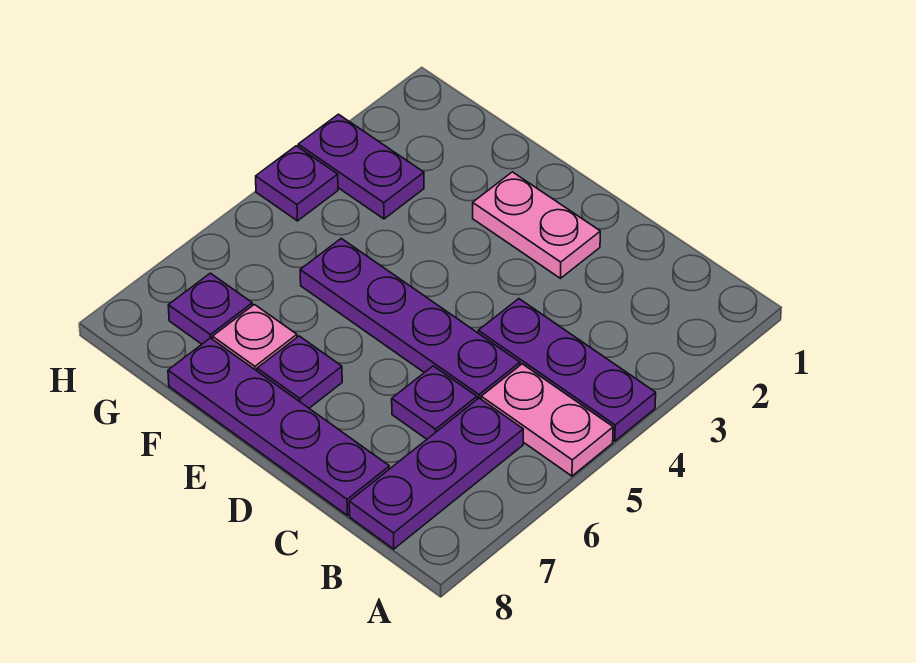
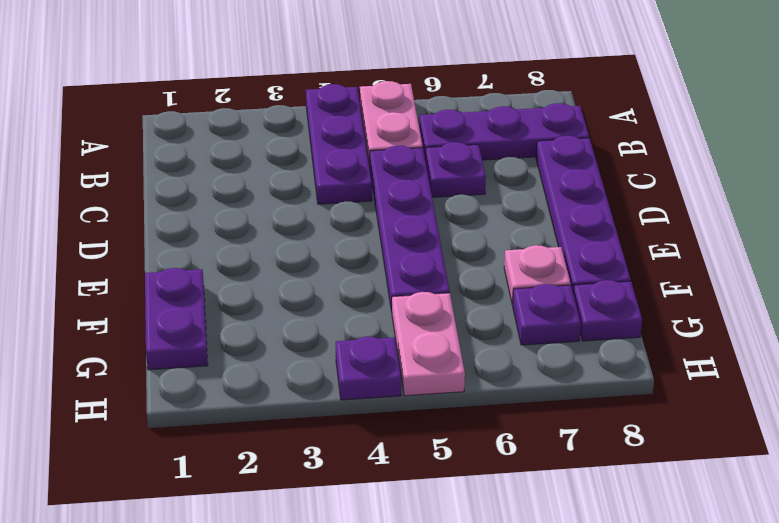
pink plate D2:E2 level 1 -> pink plate G5:H5 level 1
purple plate E7 level 1 -> purple plate G8 level 1
purple plate G3:H3 level 1 -> purple plate F1:G1 level 1

